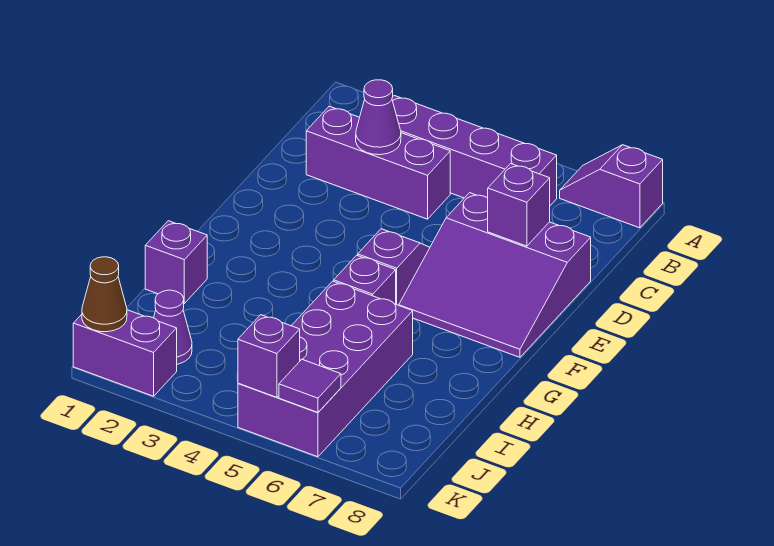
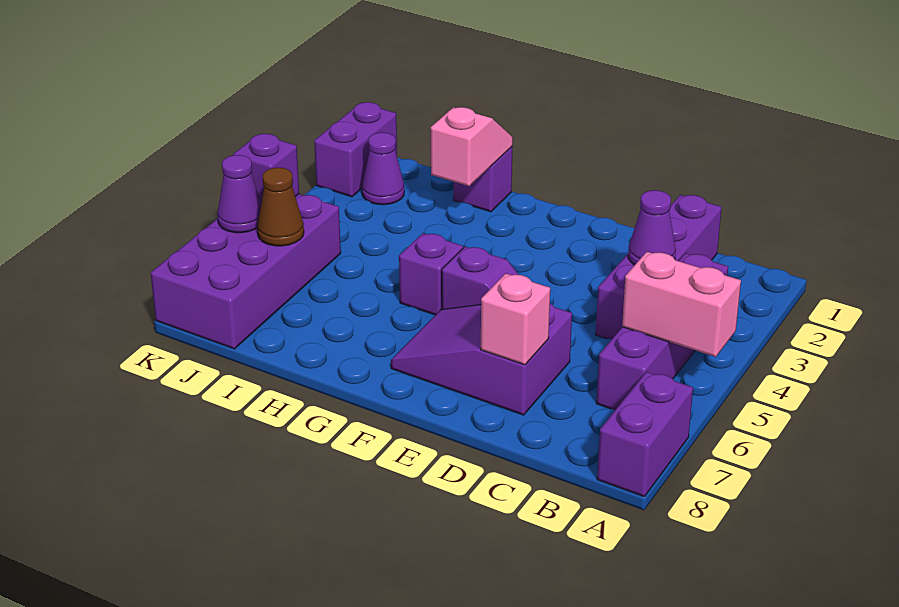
none -> pink brick A5:B5 level 2
purple slope A7:A8 level 1 top 8 -> purple brick A7:A8 level 1
purple brick C2:C4 level 1 -> purple brick C1:C4 level 1
purple slope D6:F8 level 1 top D -> purple slope D6:F7 level 1 top D
purple brick D7 level 2 -> pink brick D7 level 2
none -> pink slope H1:H2 level 2 top 2
purple brick H5:K6 level 1 -> purple brick J5:K8 level 1
brown cone K1 level 2 -> brown cone J6 level 2
purple tile K6 level 2 -> purple cone K6 level 2

